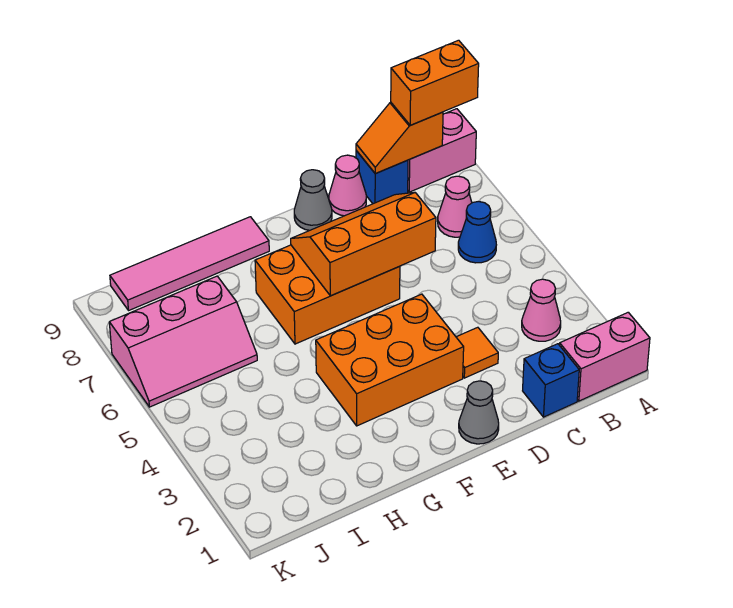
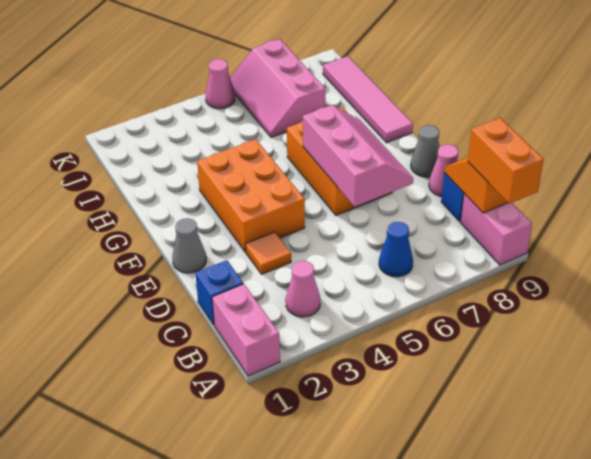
pink cone B7 level 1 -> pink cone K5 level 1
orange slope D6:F7 level 2 top 6 -> pink slope D6:F7 level 2 top 6

